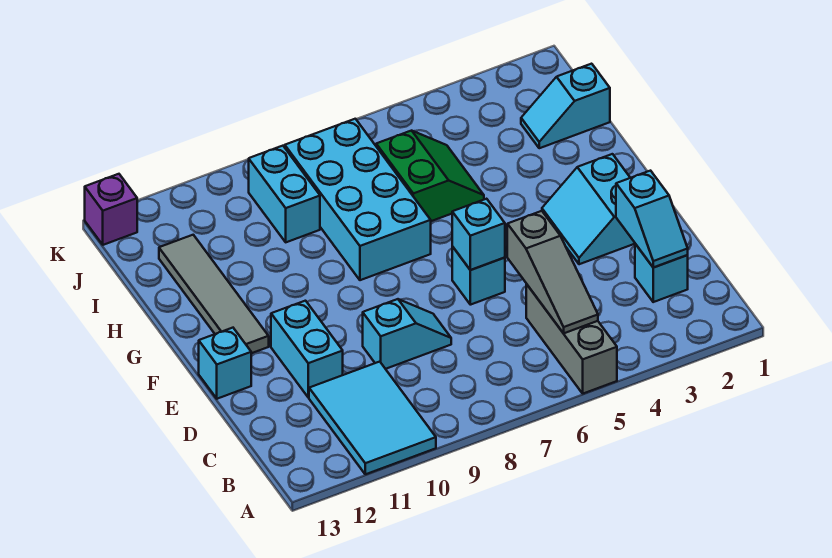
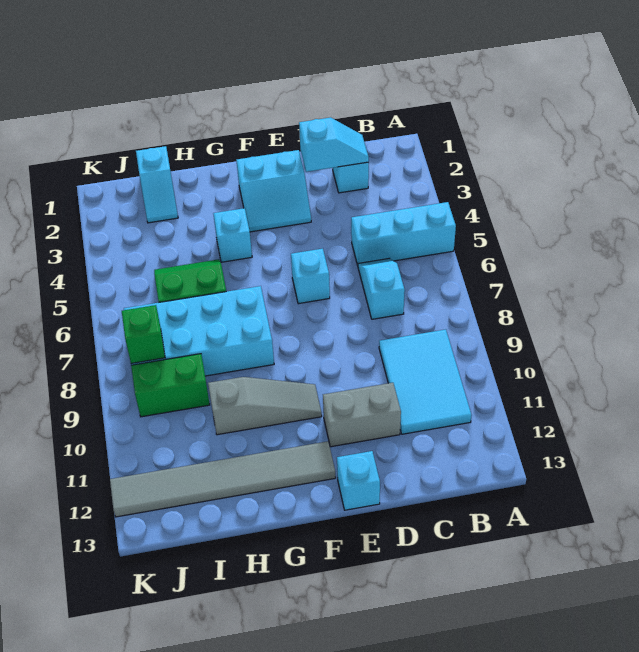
grey brick A5:C5 level 1 -> cyan brick A5:C5 level 1
cyan tile A10:C11 level 1 -> cyan tile B9:C11 level 1
grey slope B5:D5 level 2 top D -> grey slope F10:H10 level 1 top H
cyan slope D8:D9 level 1 top 9 -> cyan slope C6:C7 level 1 top 7
cyan brick D11:E11 level 1 -> grey brick D11:E11 level 1
cyan brick E6 level 2 -> cyan brick G4 level 1
grey tile F12:I12 level 1 -> grey tile F12:K12 level 1
cyan brick I9:J9 level 1 -> green brick I9:J9 level 1
none -> green brick J8 level 2
purple brick K13 level 1 -> none

